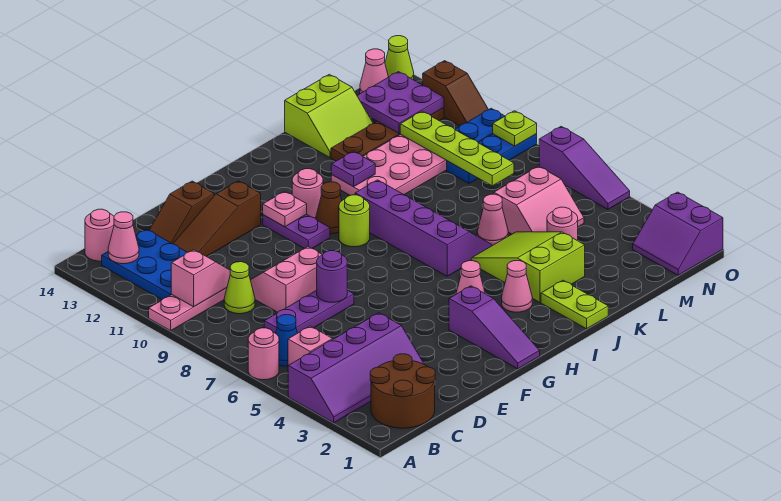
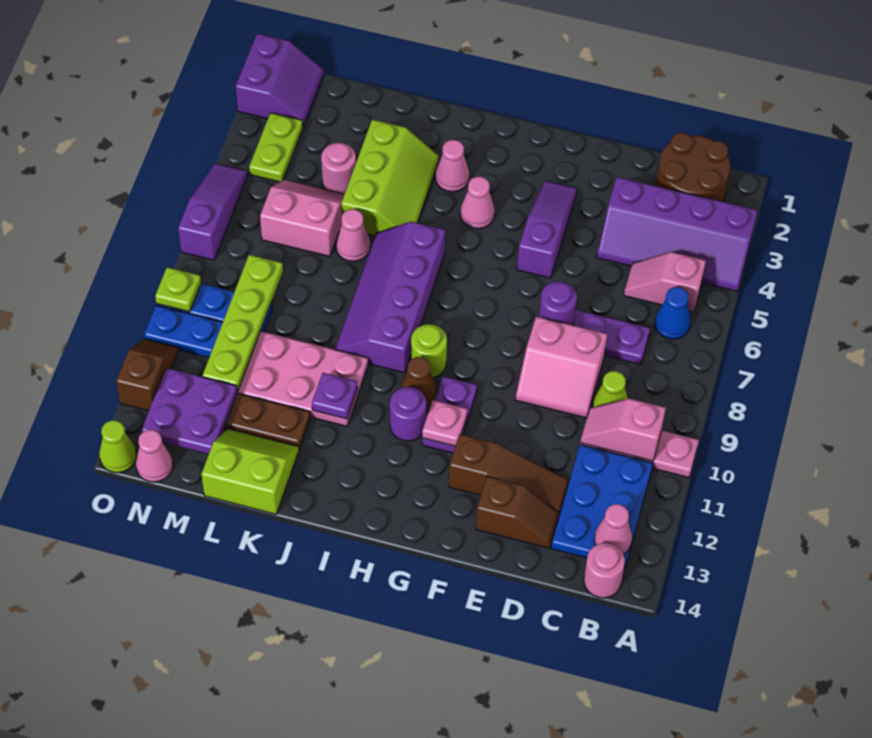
purple slope A3:D4 level 1 top 4 -> purple slope A3:D4 level 1 top 3
pink round brick A6 level 1 -> none
purple slope G1:G3 level 1 top 3 -> purple slope F3:F5 level 1 top 5
pink round brick H11 level 1 -> purple round brick H11 level 1
lime plate J1:J2 level 1 -> lime plate N3:N4 level 1
lime slope J3:K5 level 1 top 3 -> lime slope J3:K5 level 1 top K

